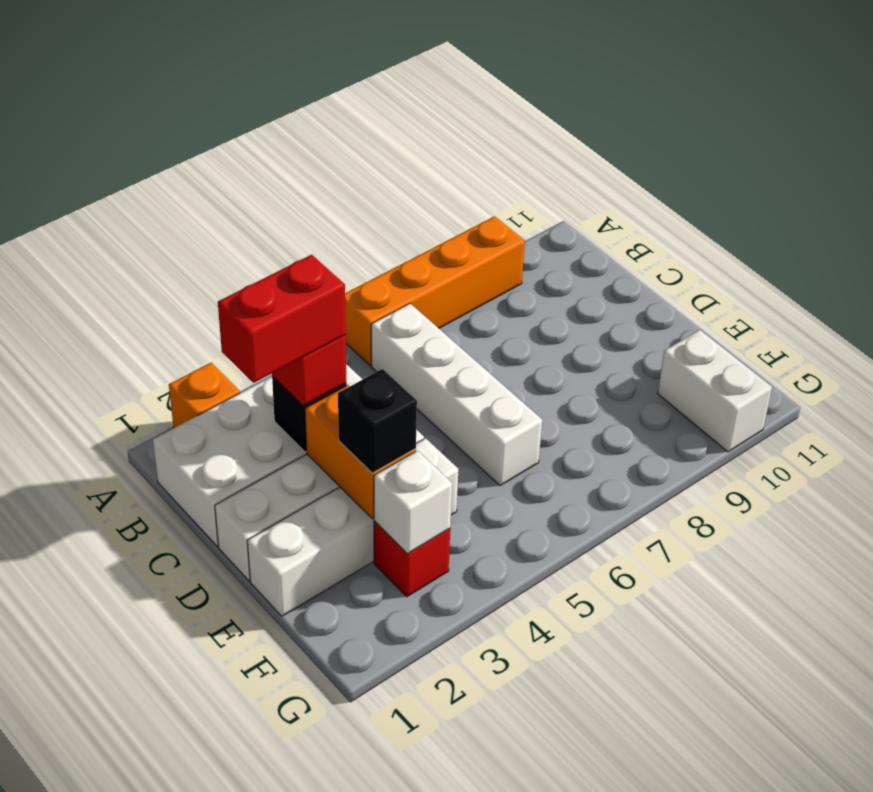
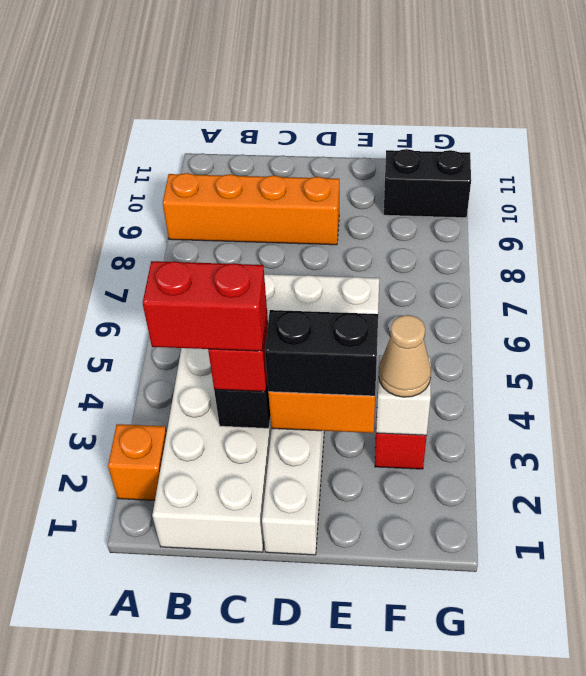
orange brick A6:A9 level 1 -> orange brick A9:D9 level 1
red brick C2:C3 level 4 -> red brick B3:C3 level 4
white brick E1:E4 level 1 -> none
black brick E3 level 3 -> black brick D3:E3 level 3
none -> tan cone F3 level 3
white brick F10:G10 level 1 -> black brick F10:G10 level 1

